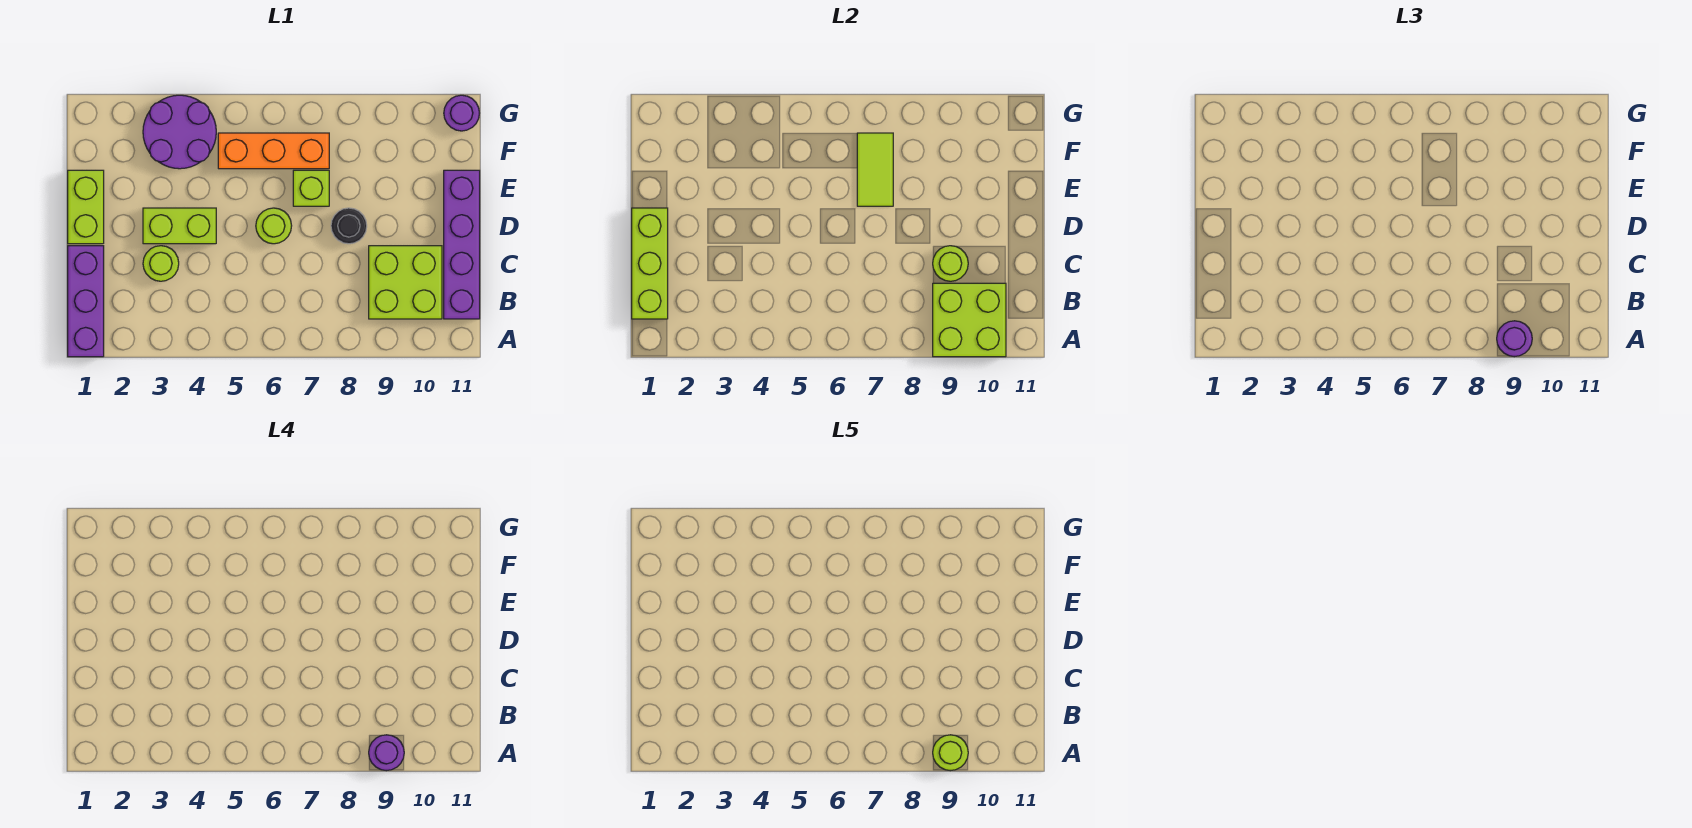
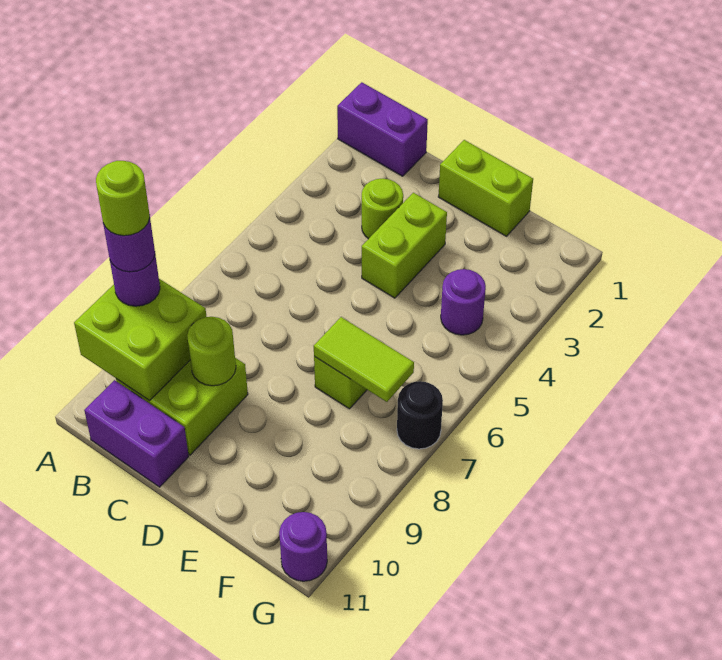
purple brick A1:C1 level 1 -> purple brick A1:B1 level 1
lime brick B1:D1 level 2 -> none
purple brick B11:E11 level 1 -> purple brick B11:C11 level 1
lime round brick D6 level 1 -> none
black round brick D8 level 1 -> black round brick G7 level 1
purple round brick F3:G4 level 1 -> purple round brick F4 level 1
orange brick F5:F7 level 1 -> none

